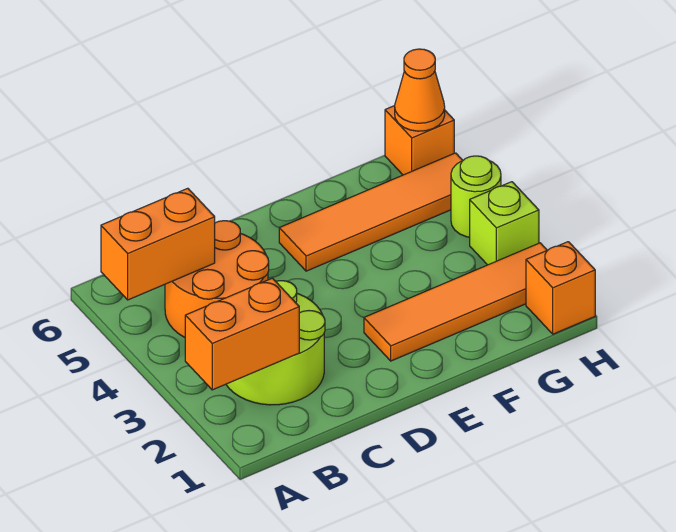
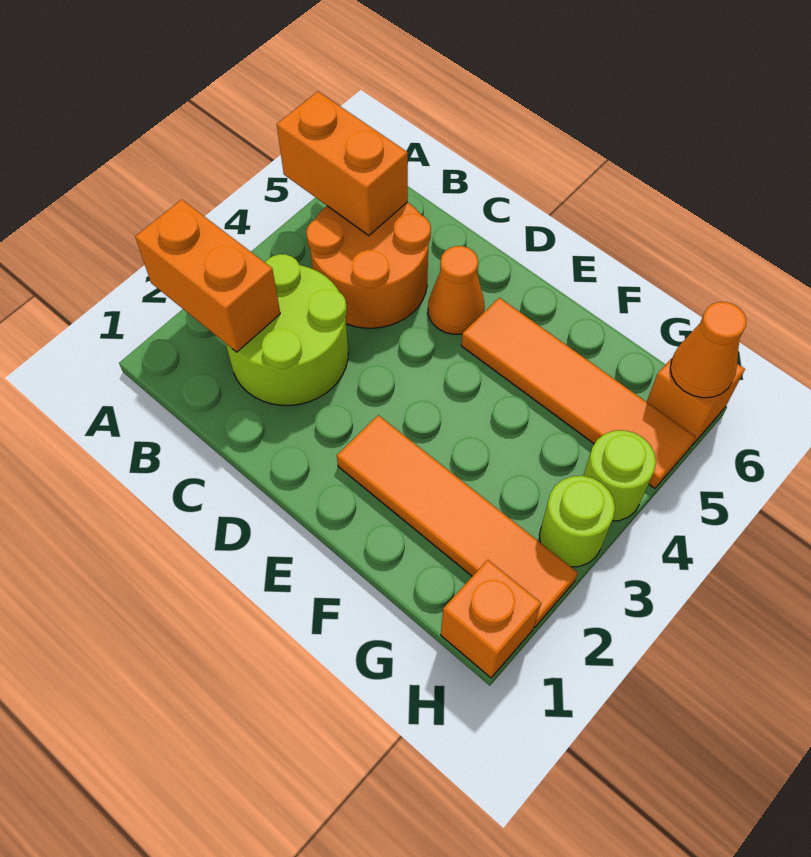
none -> orange cone D5 level 1
lime brick H3 level 1 -> lime round brick H3 level 1

